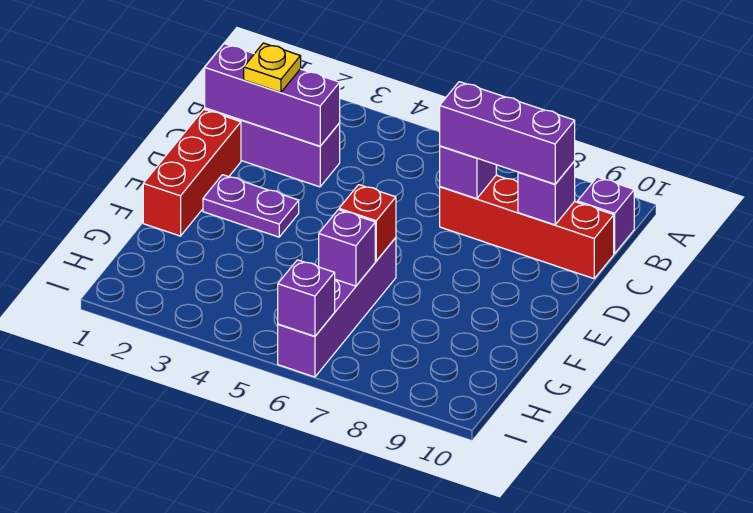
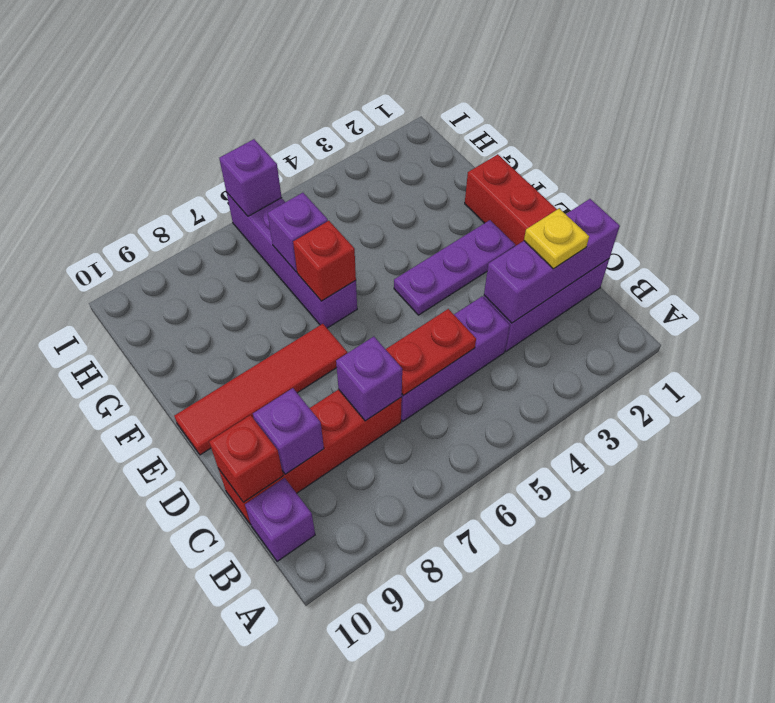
none -> red plate C5:C6 level 2
purple brick C7:C9 level 3 -> purple brick C4:C6 level 1
none -> red brick C10 level 2
purple plate E2:E3 level 1 -> purple plate E2:E4 level 1
none -> red tile E7:E10 level 1

